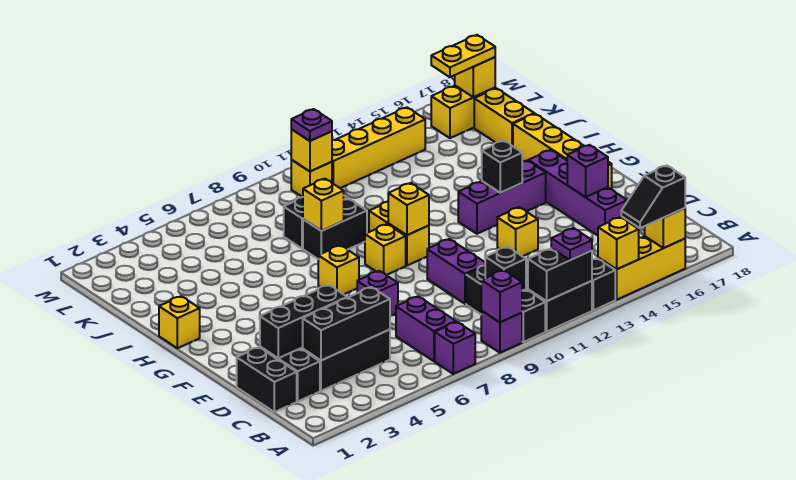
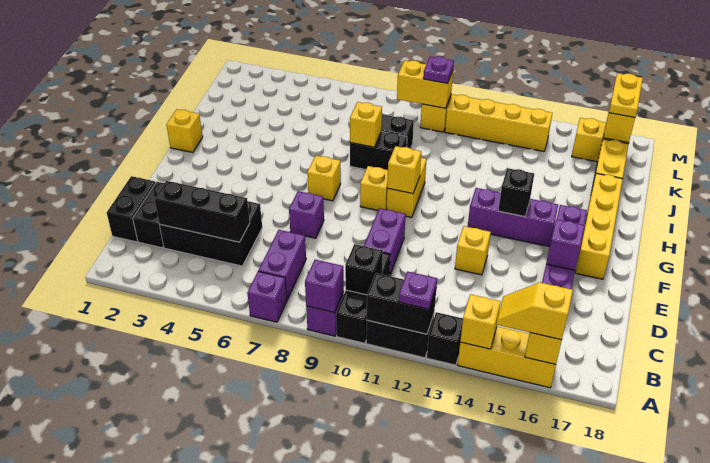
black slope A15:A16 level 3 top 16 -> yellow slope A15:A16 level 3 top 16
black brick D2:D4 level 2 -> none
yellow brick L10 level 2 -> yellow brick L9:L10 level 2
yellow plate L16:L17 level 3 -> yellow plate L17:M17 level 3

